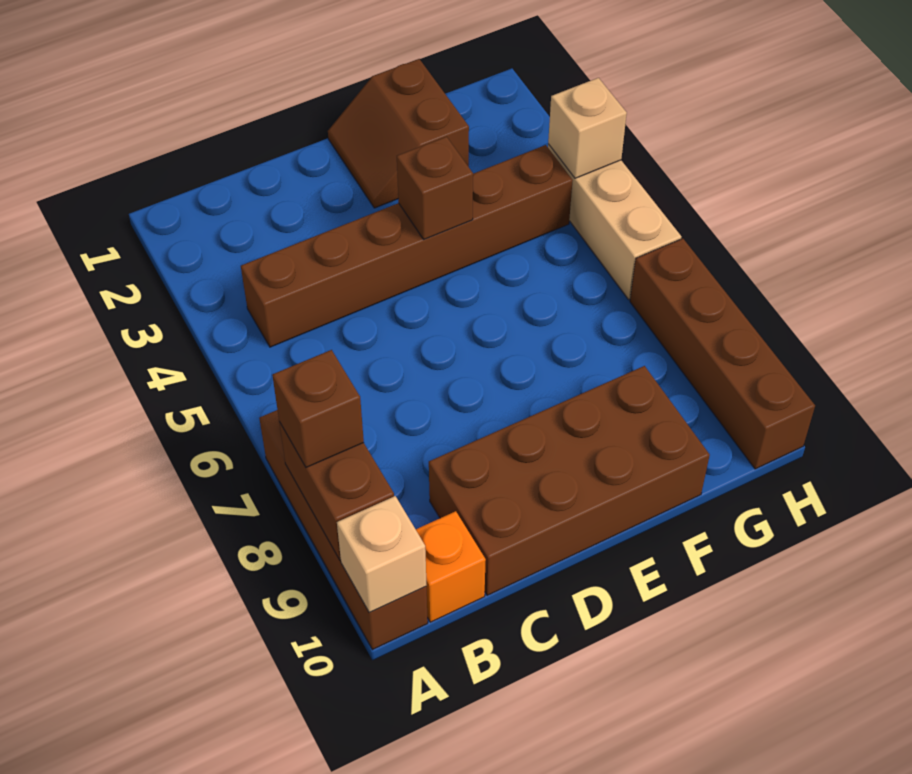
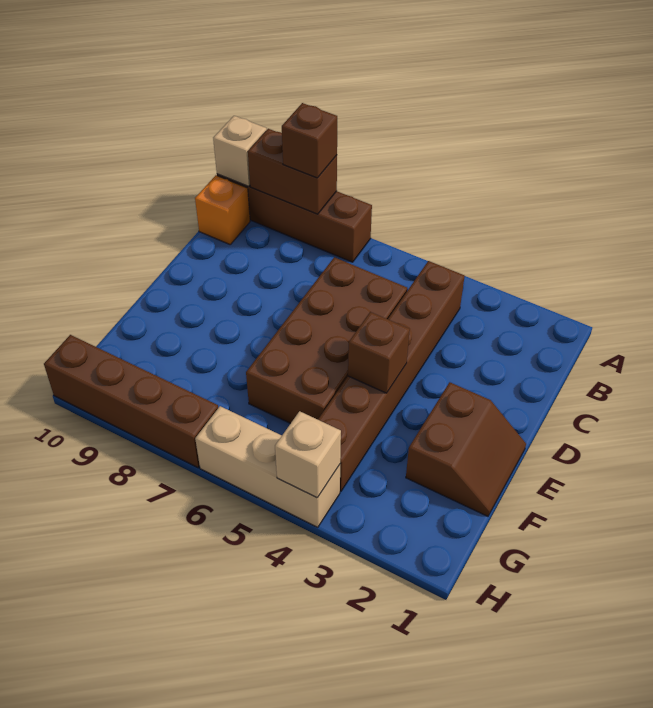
brown brick C9:F10 level 1 -> brown brick C5:F6 level 1
brown slope E1:F2 level 1 top F -> brown slope E1:F2 level 1 top 2

